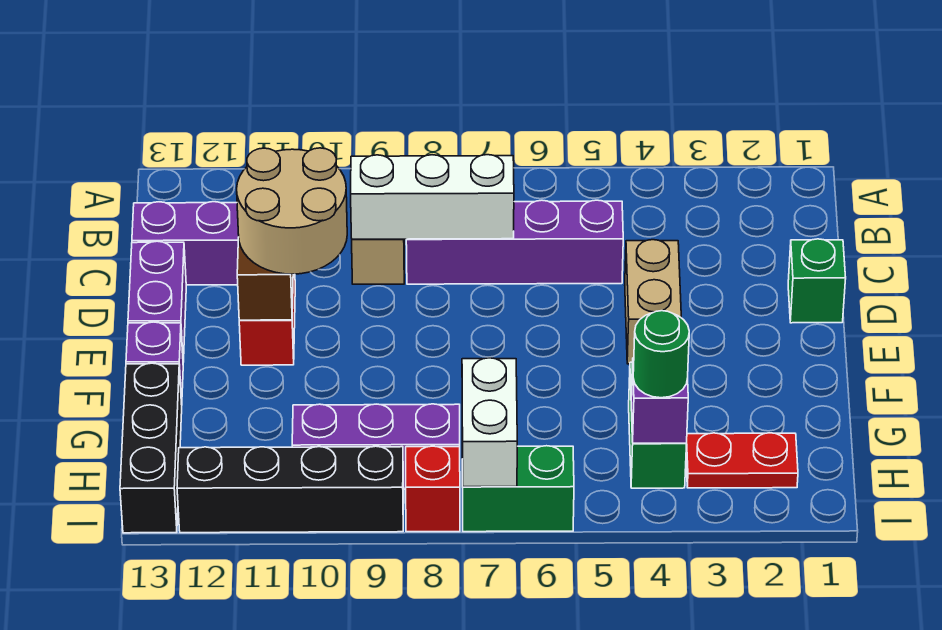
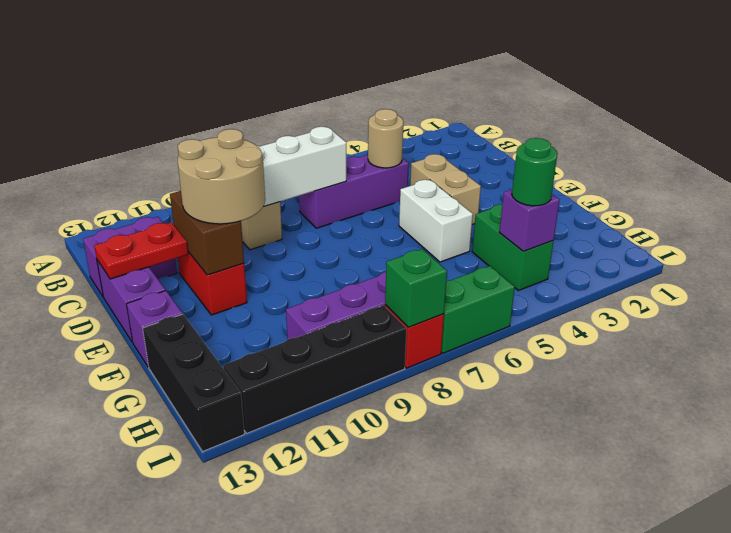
purple brick C5:C8 level 1 -> purple brick C5:C7 level 1
none -> tan round brick C5 level 2
green brick D1 level 1 -> green brick I8 level 2
red plate H2:H3 level 1 -> red plate D12:D13 level 2
white brick H7:I7 level 2 -> white brick E5:F5 level 1

